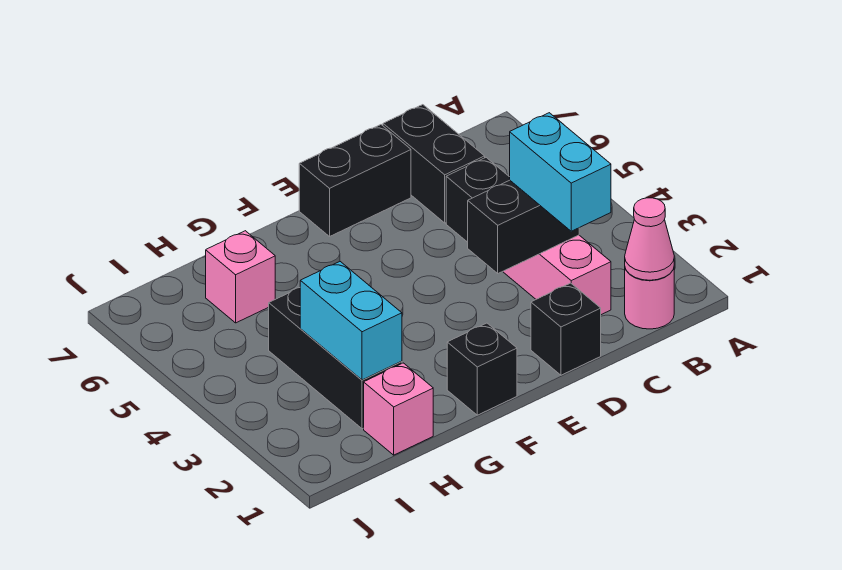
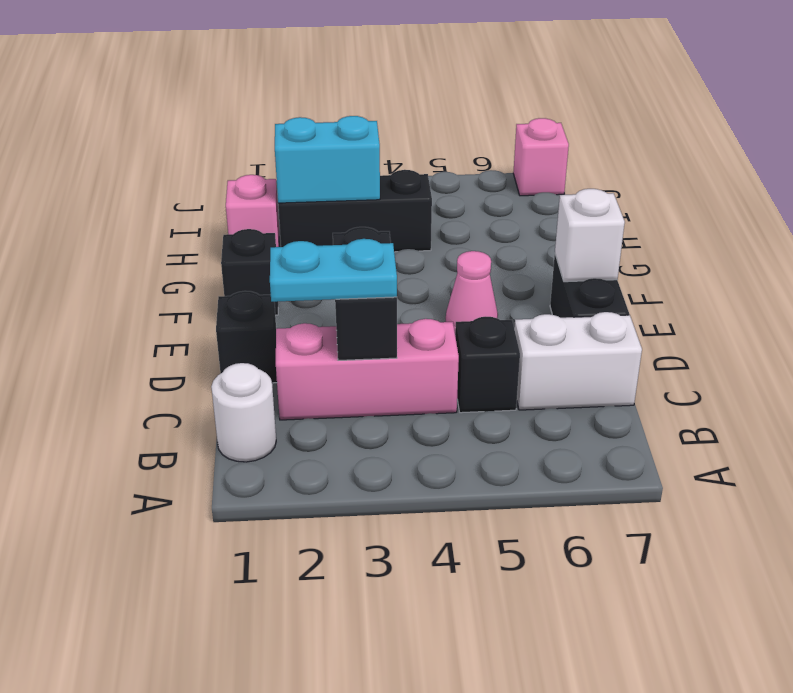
pink round brick B1 level 1 -> white round brick B1 level 1
pink cone B1 level 2 -> pink cone E5 level 1
cyan brick C2:C3 level 3 -> cyan plate C2:C3 level 3
black brick C6:C7 level 1 -> white brick C6:C7 level 1
none -> white brick E7 level 2
pink brick H6 level 1 -> pink brick J7 level 1

